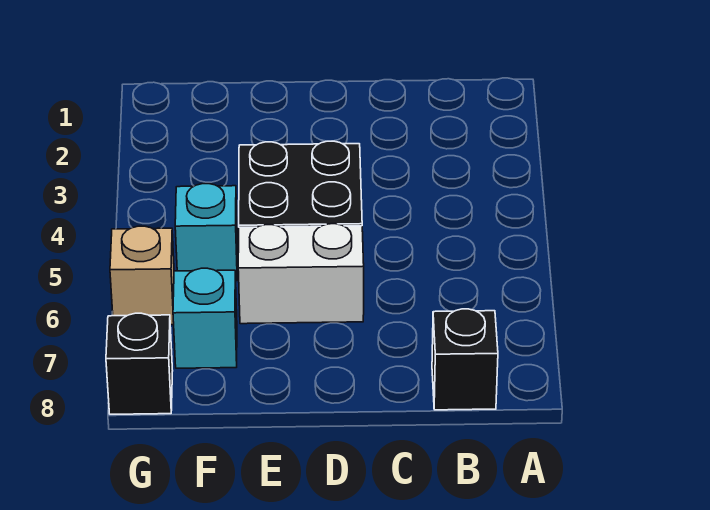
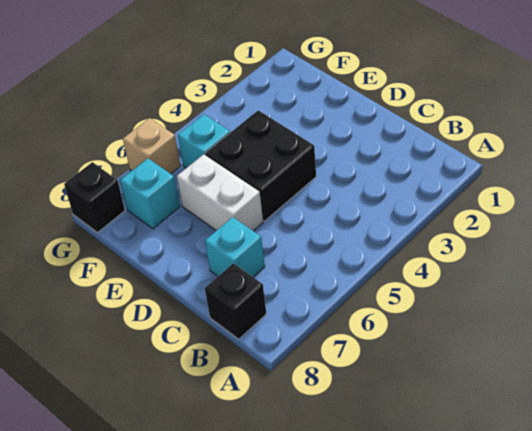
none -> cyan brick C7 level 1

